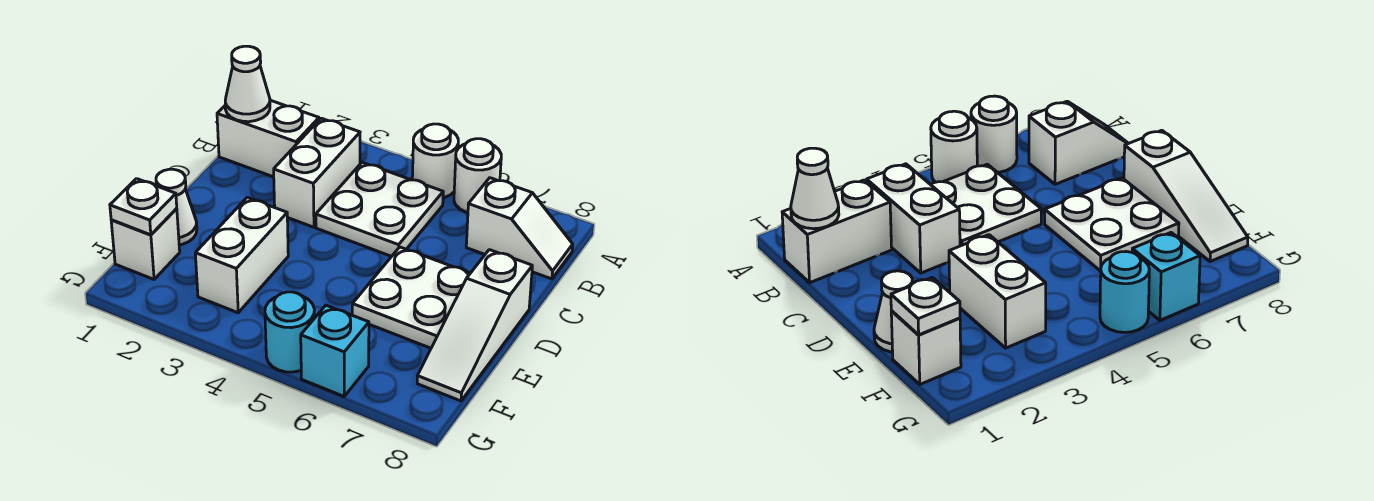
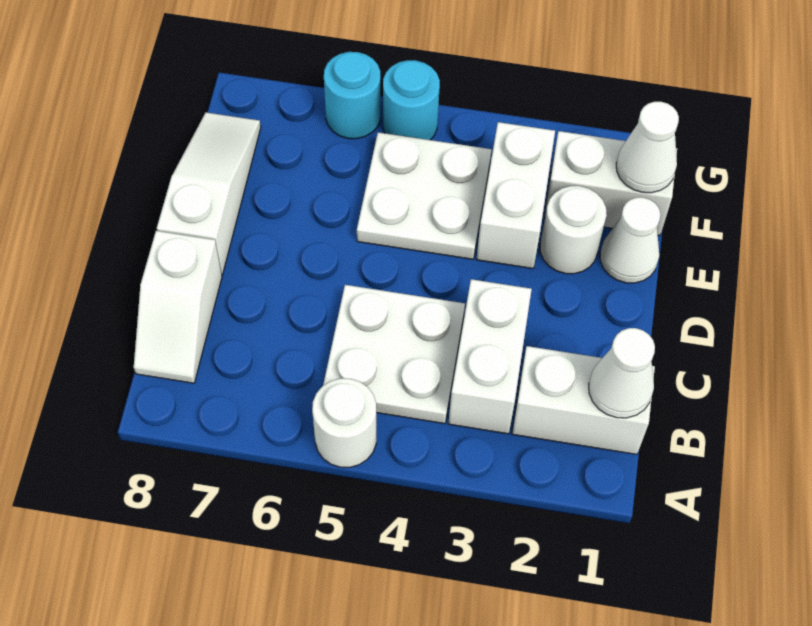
white round brick A6 level 1 -> white round brick E2 level 1
white slope B7:B8 level 1 top 7 -> white slope B8:C8 level 1 top C
white plate D6:E7 level 1 -> white plate E4:F5 level 1
white brick F1 level 1 -> white brick F1:F2 level 1
white plate F1 level 2 -> white cone F1 level 2
cyan brick G6 level 1 -> cyan round brick G6 level 1

